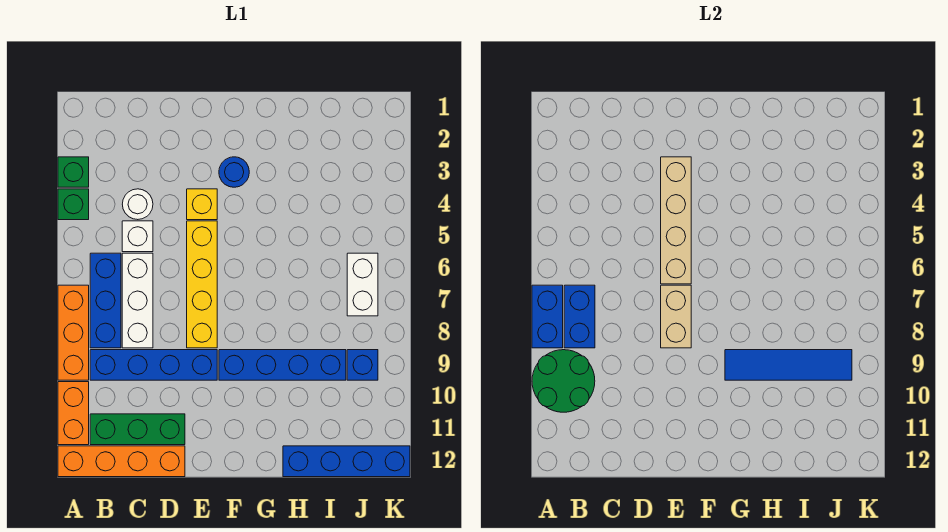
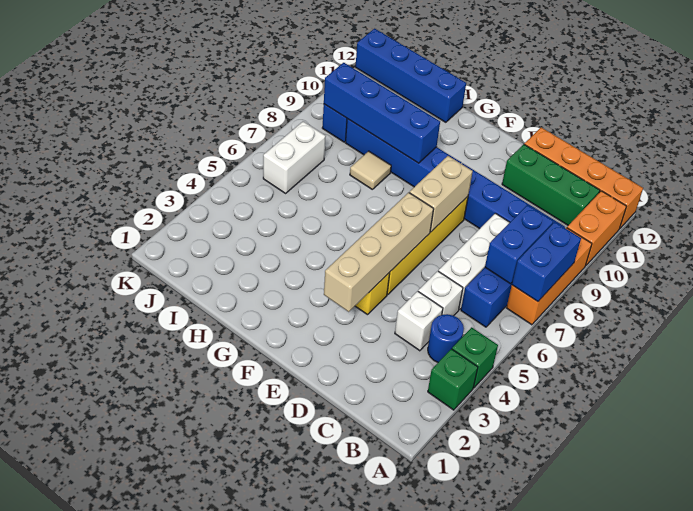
green round brick A9:B10 level 2 -> none
white round brick C4 level 1 -> white brick C4 level 1
blue round brick F3 level 1 -> blue round brick B4 level 1
blue tile G9:J9 level 2 -> blue brick G9:J9 level 2
none -> tan tile H8 level 1

